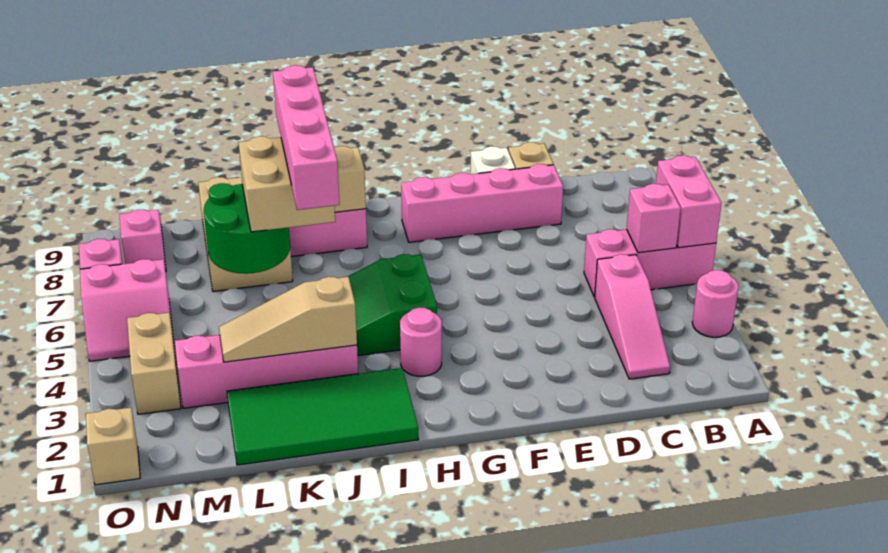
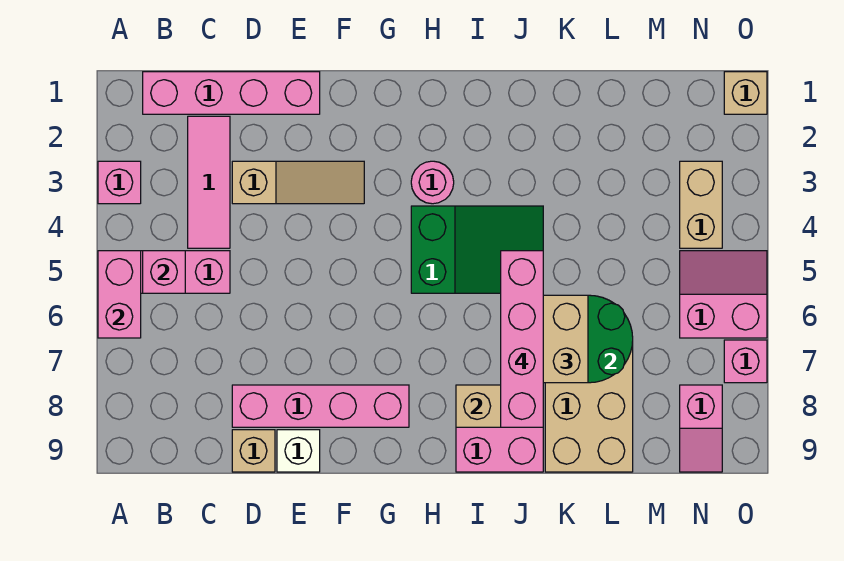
pink round brick A3 level 1 -> pink brick A3 level 1
pink slope C2:C4 level 1 top 4 -> pink tile C2:C4 level 1
green tile I1:L2 level 1 -> none
pink brick J3:M3 level 1 -> pink brick B1:E1 level 1
tan slope J3:L3 level 2 top J -> tan slope D3:F3 level 1 top D

